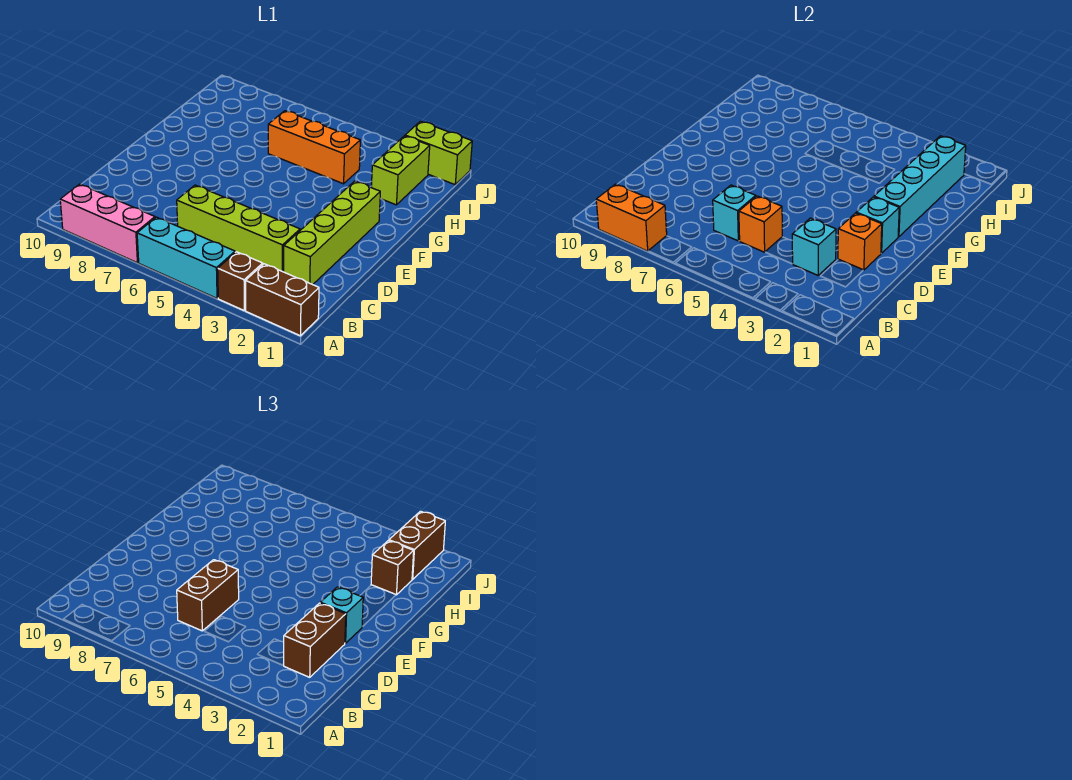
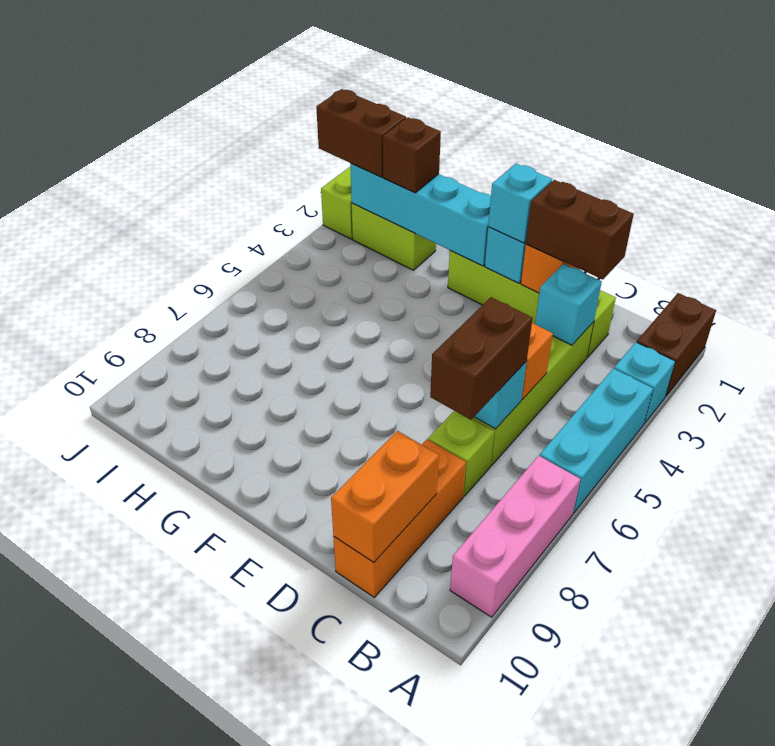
brown brick A3 level 1 -> cyan brick A3 level 1
orange brick A8:A9 level 2 -> orange brick C9:C10 level 2
brown brick C6:D6 level 3 -> brown brick C6:C7 level 3
none -> lime brick C7 level 1
orange brick H4:H6 level 1 -> orange brick C8:C10 level 1

